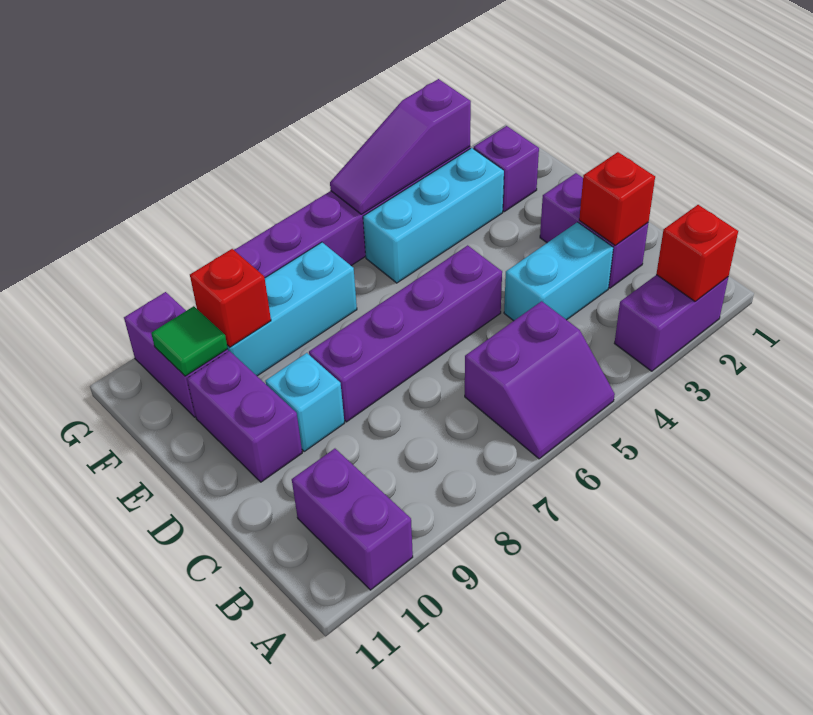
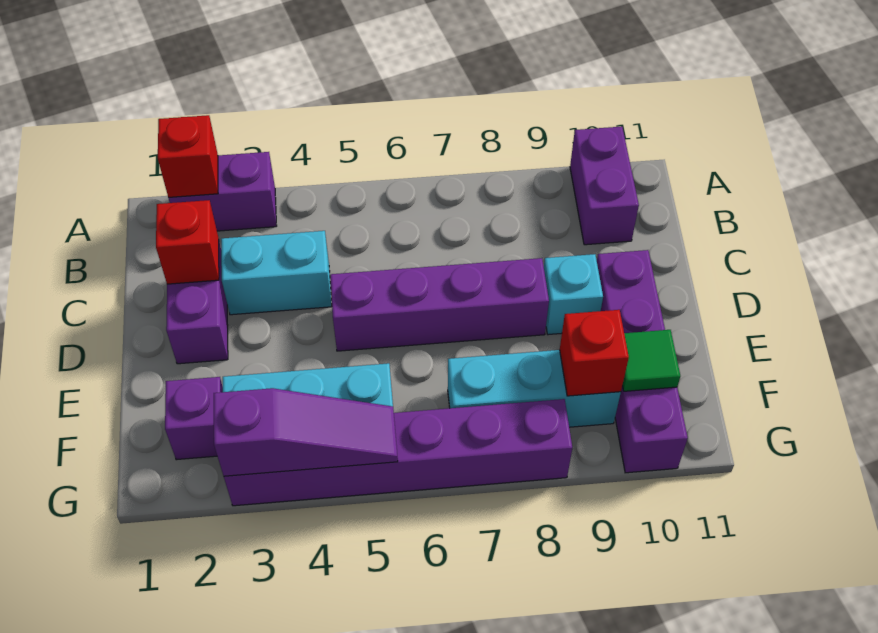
purple slope A5:B6 level 1 top B -> none

